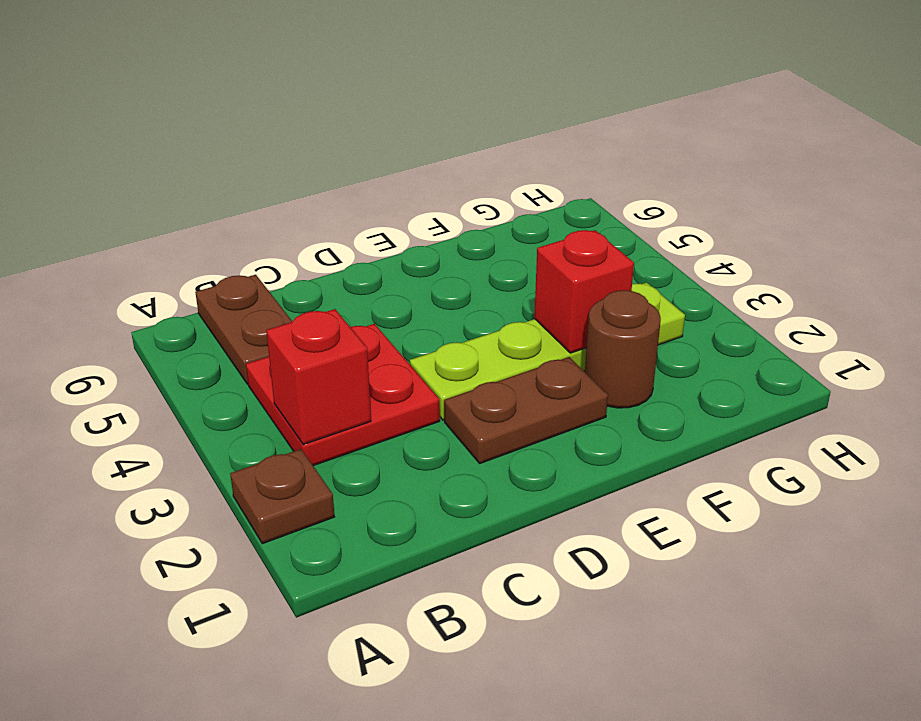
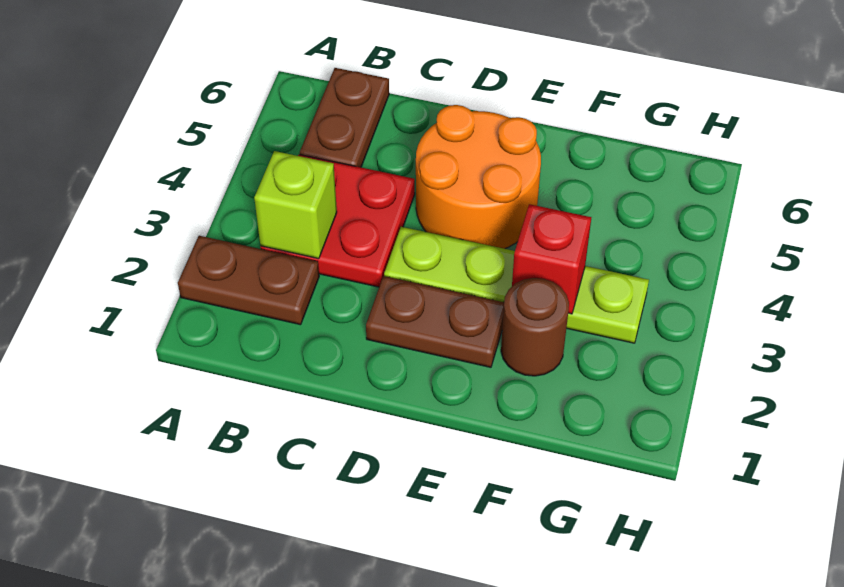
brown plate A2 level 1 -> brown plate A2:B2 level 1
red brick B3 level 2 -> lime brick B3 level 2
none -> orange round brick D4:E5 level 1

